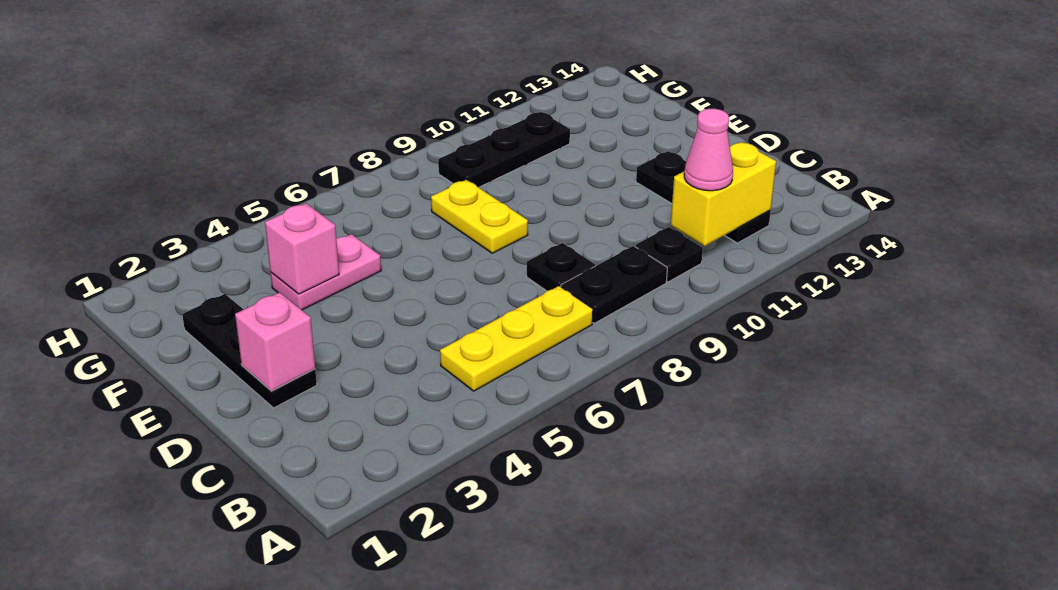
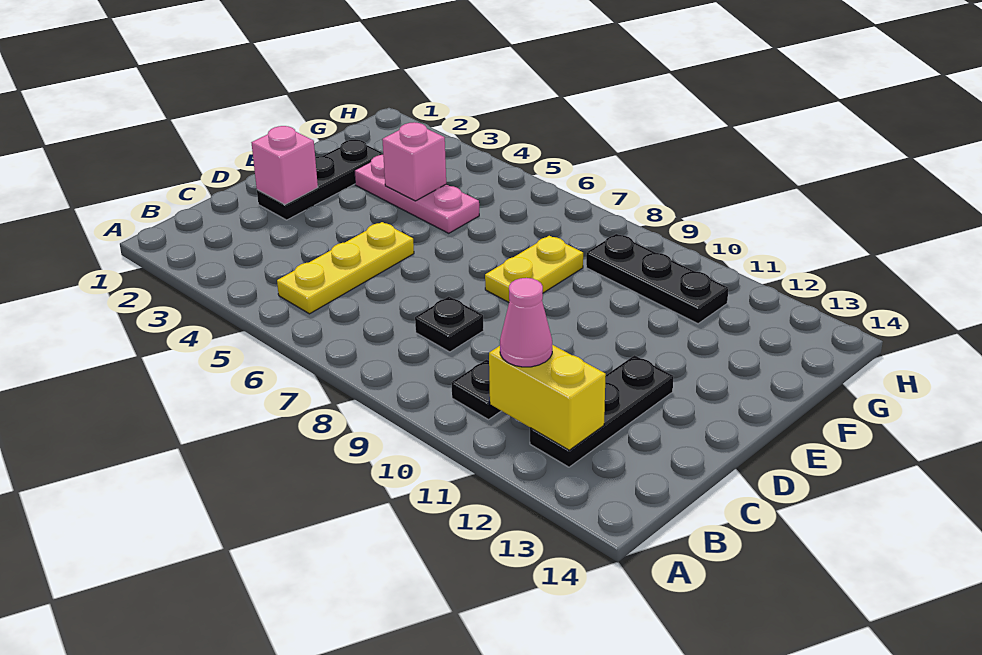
yellow plate B5:B7 level 1 -> yellow plate B5:D5 level 1
black plate B8:B9 level 1 -> none
pink plate F4:F5 level 1 -> pink plate F3:F5 level 1

